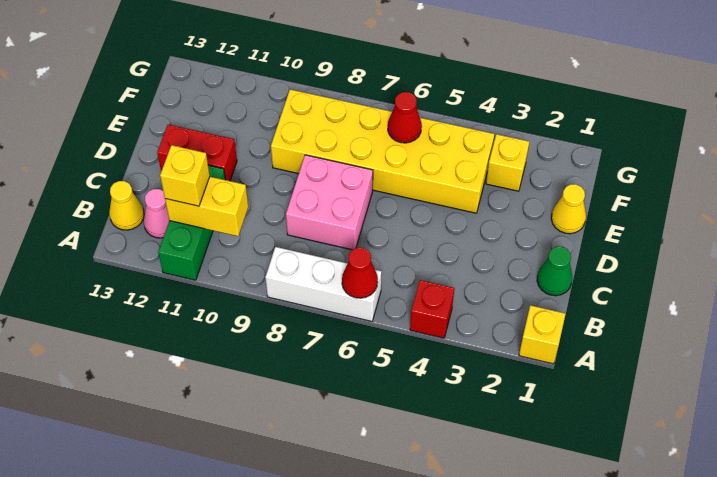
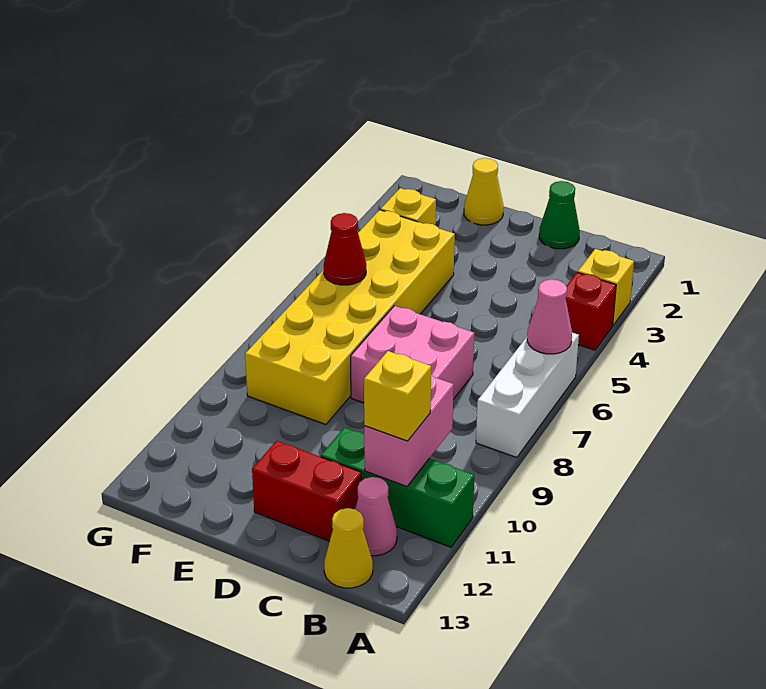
yellow brick A1 level 1 -> yellow brick A3 level 1
red cone A6 level 2 -> pink cone A6 level 2
yellow brick B10:B11 level 2 -> pink brick B10:B11 level 2
red brick D11:D12 level 1 -> red brick C12:D12 level 1

